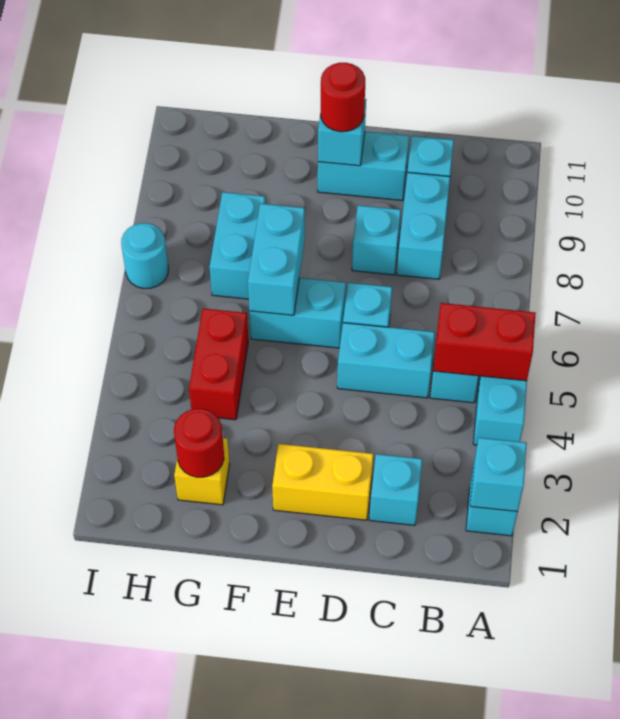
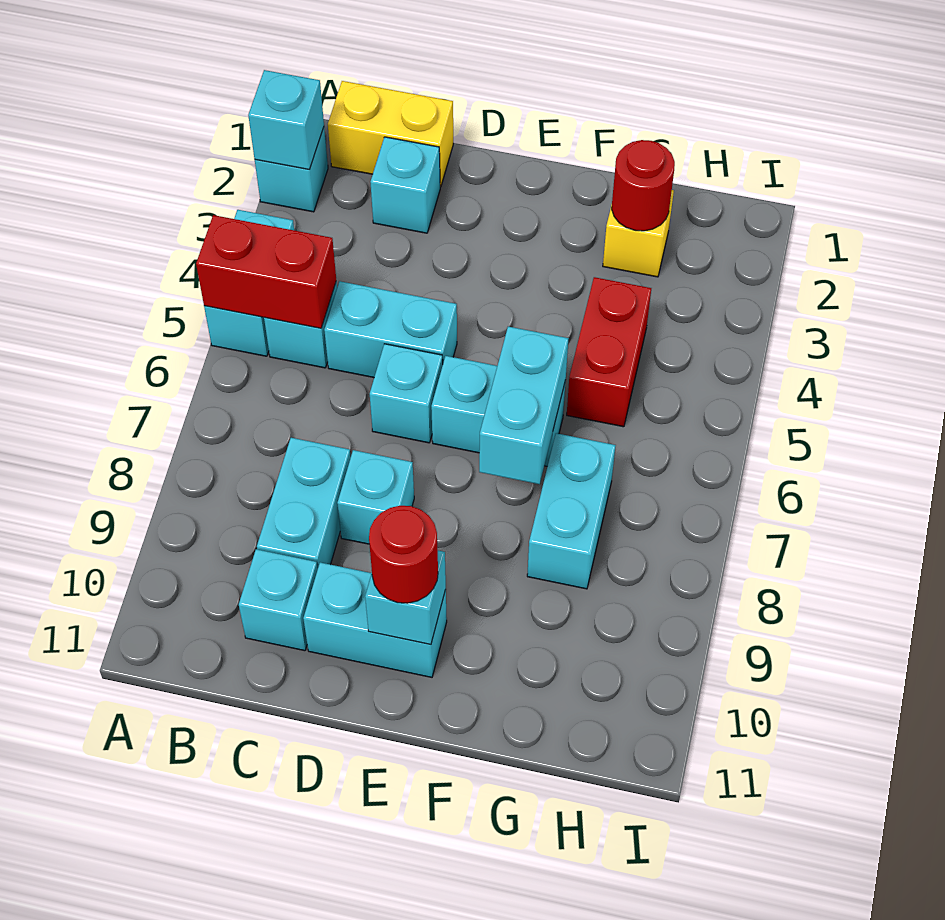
yellow brick D2:E2 level 1 -> yellow brick B1:C1 level 1
cyan round brick I7 level 1 -> none

